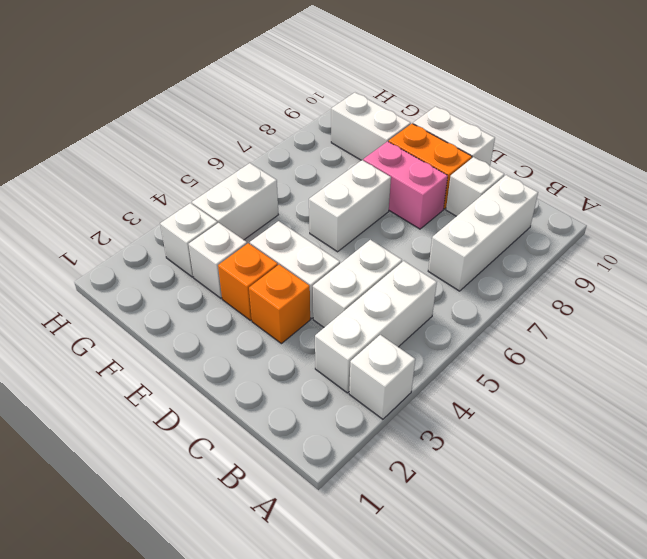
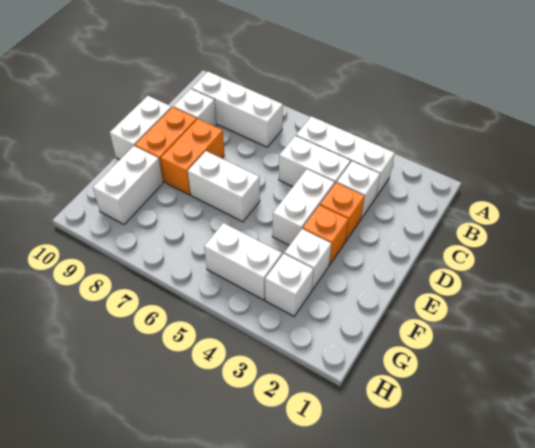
white brick A3 level 1 -> white brick C3 level 1
pink brick D8:E8 level 1 -> orange brick D8:E8 level 1

